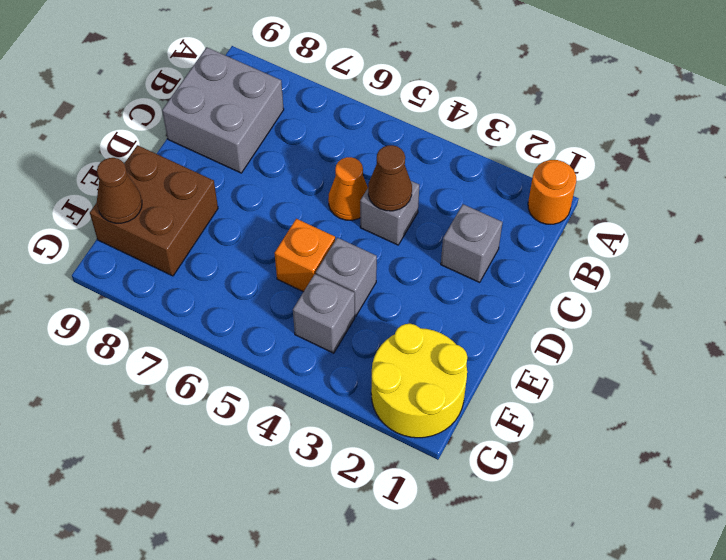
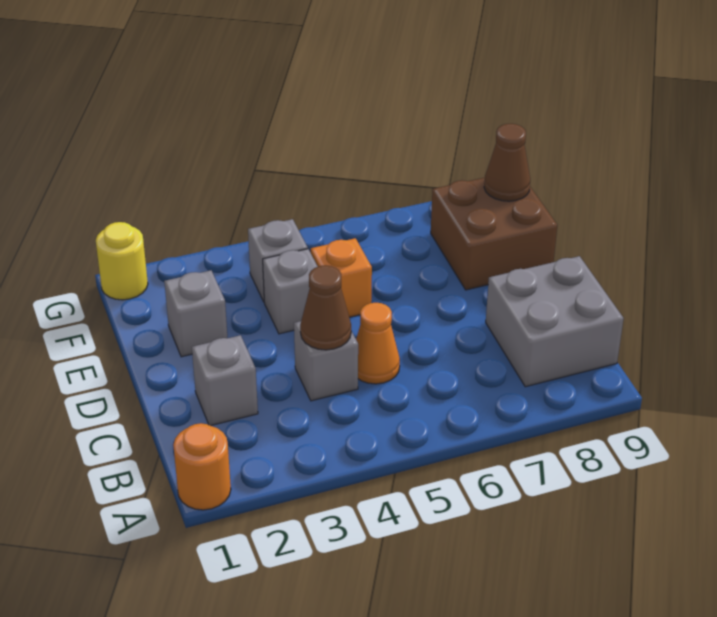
none -> grey brick E2 level 1
yellow round brick F1:G2 level 1 -> yellow round brick G1 level 1

